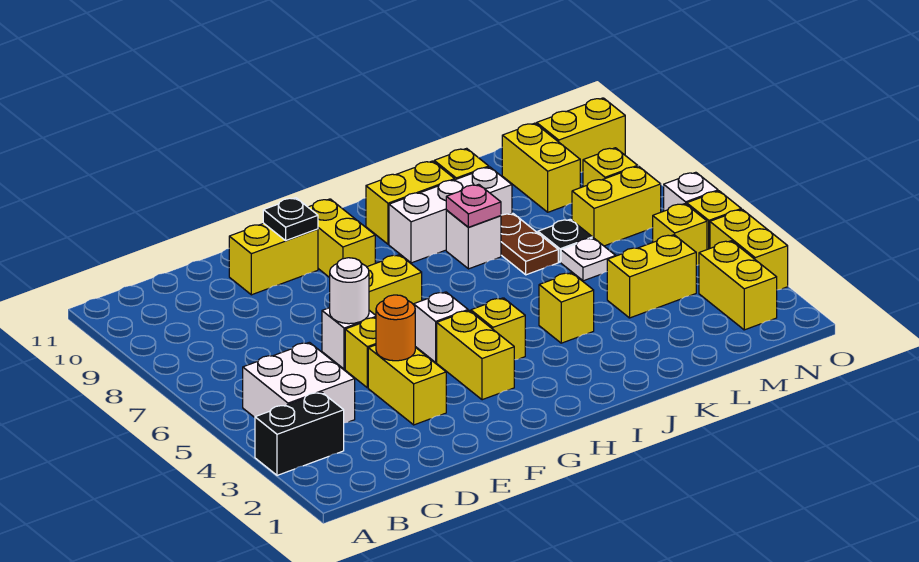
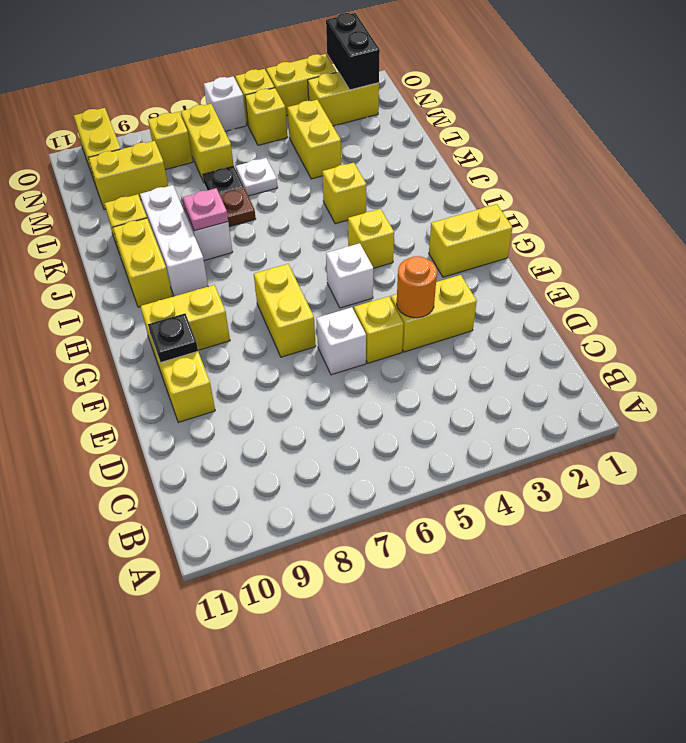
black brick A3:B3 level 1 -> black brick N2:O2 level 2
white brick B4:C5 level 1 -> none
white round brick E6 level 2 -> none
yellow brick G3:G4 level 1 -> yellow brick G1:G2 level 1

